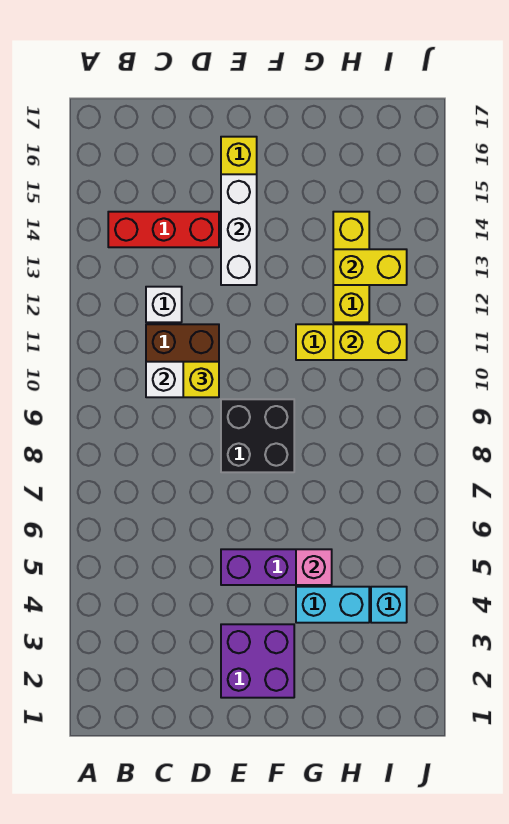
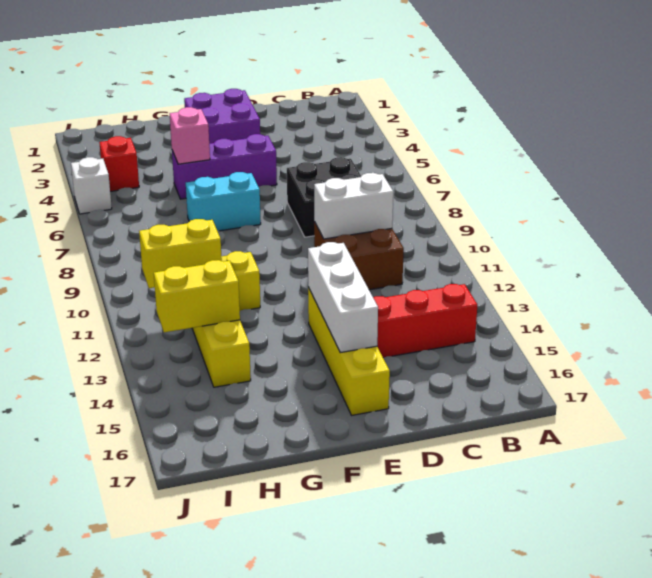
white brick C12 level 1 -> white brick J5 level 1
yellow brick D10 level 3 -> none
black brick E8:F9 level 1 -> black brick C7:D8 level 1
cyan brick G4:H4 level 1 -> cyan brick F7:G7 level 1
cyan brick I4 level 1 -> red brick I4 level 1

